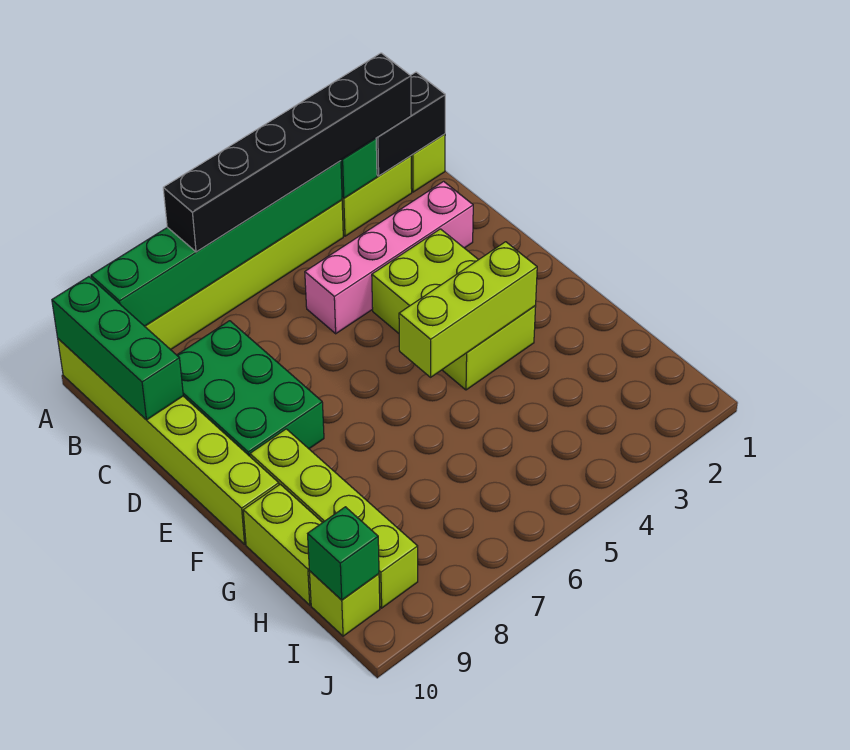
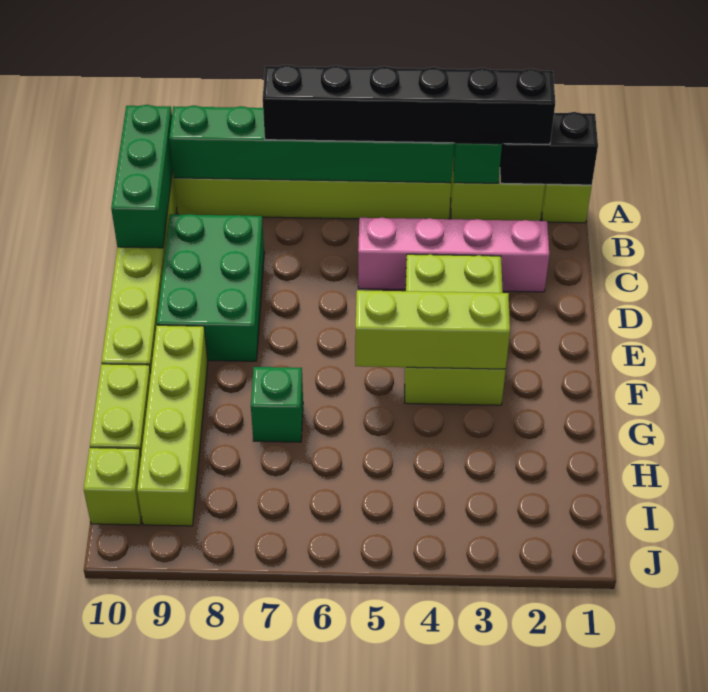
green brick I10 level 2 -> green brick G7 level 1

